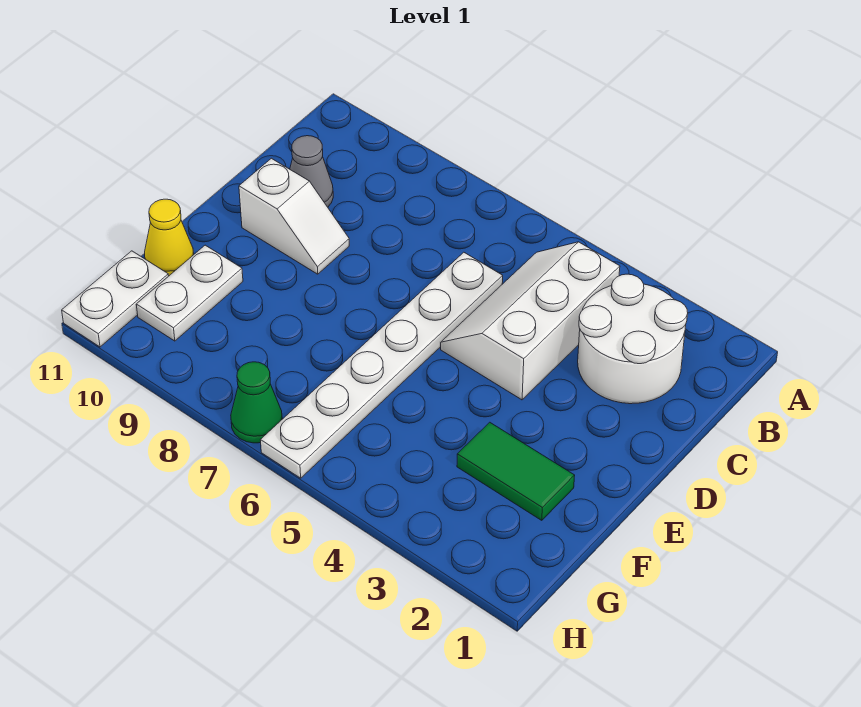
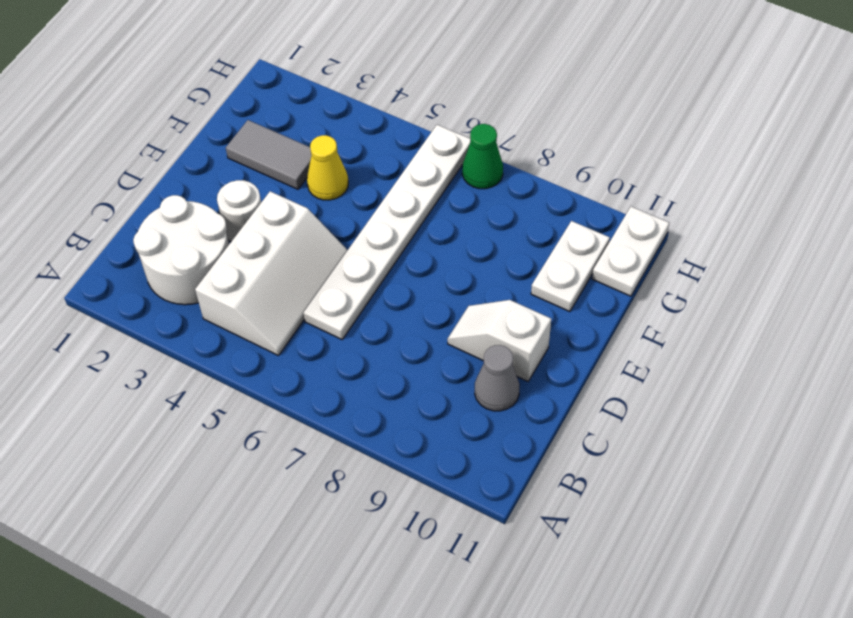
none -> white round brick D3 level 1
green tile F2:F3 level 1 -> grey tile F2:F3 level 1
yellow cone F11 level 1 -> yellow cone F4 level 1

